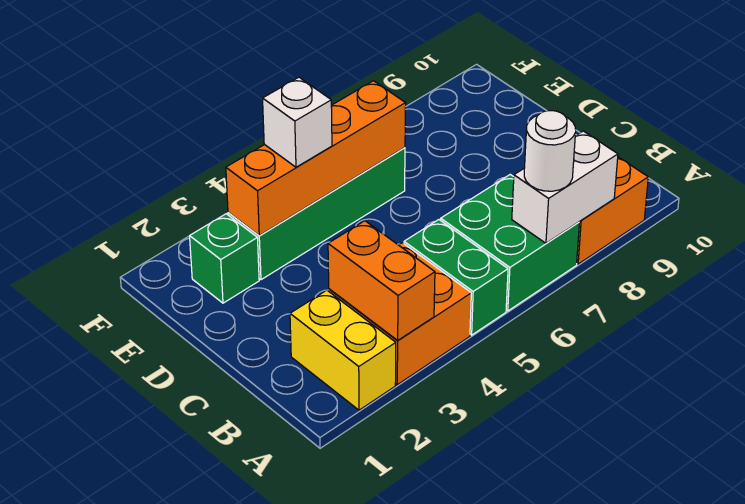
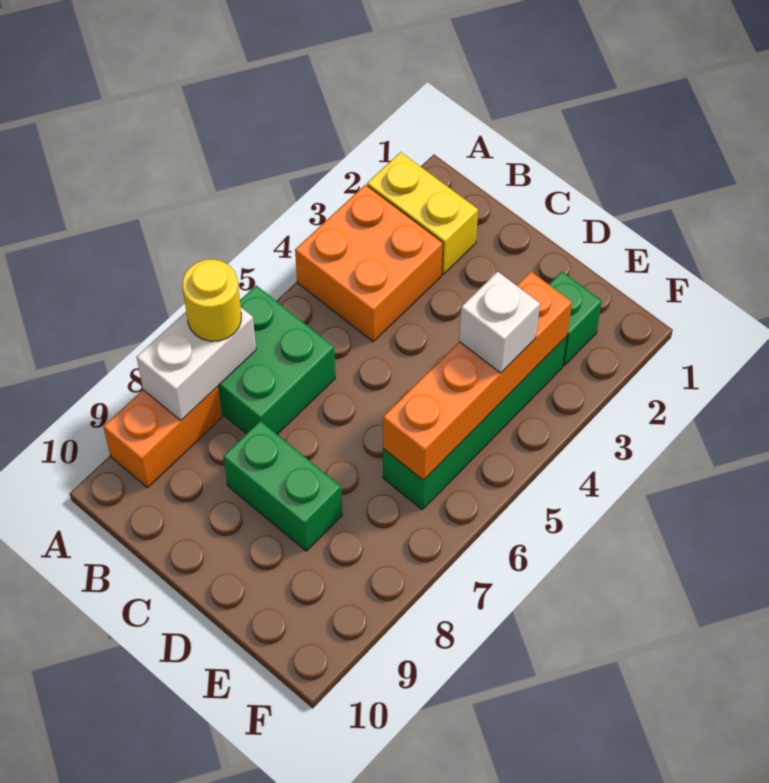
orange brick A3:B3 level 2 -> none
green brick A5:B5 level 1 -> green brick C8:D8 level 1
white round brick A7 level 3 -> yellow round brick A7 level 3

